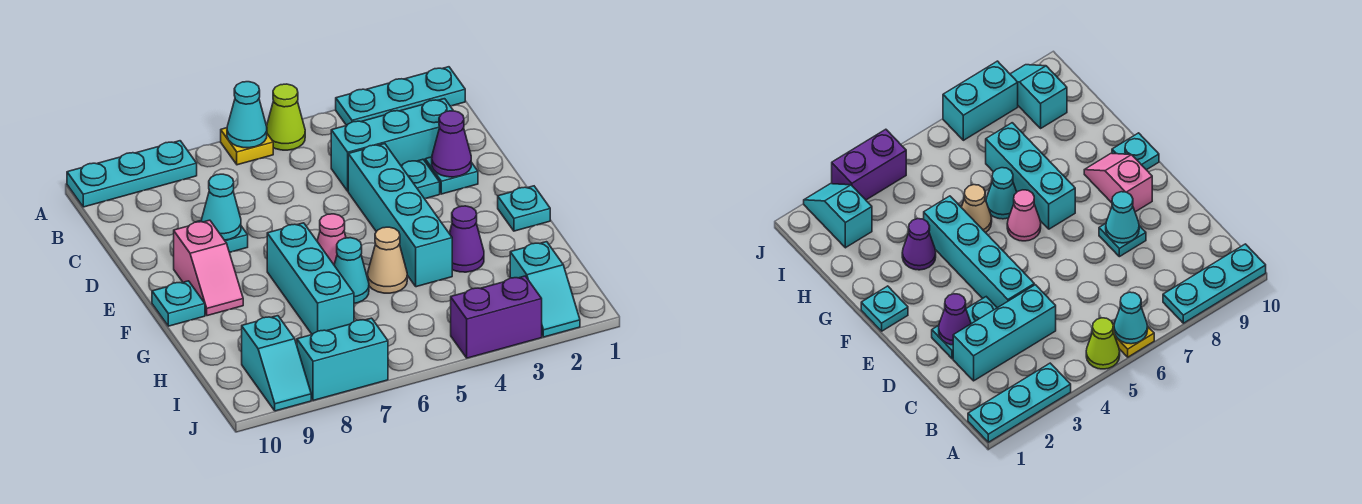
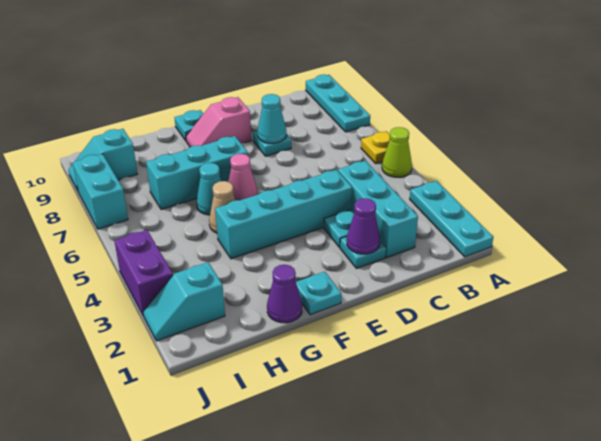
cyan cone A6 level 2 -> none
purple cone G3 level 1 -> purple cone G1 level 1

